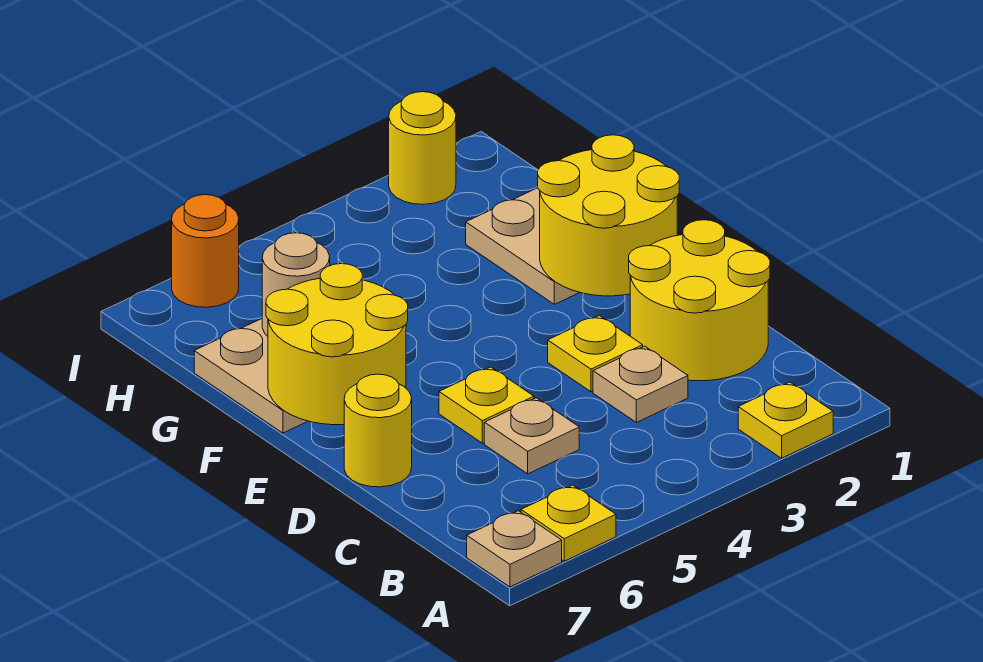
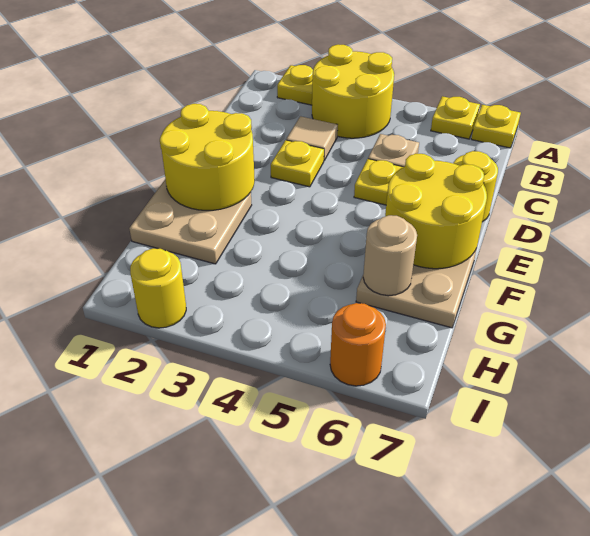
tan plate A7 level 1 -> yellow plate A7 level 1
yellow round brick C1:D2 level 1 -> yellow round brick A3:B4 level 1
tan plate C3 level 1 -> tan tile C3 level 1

